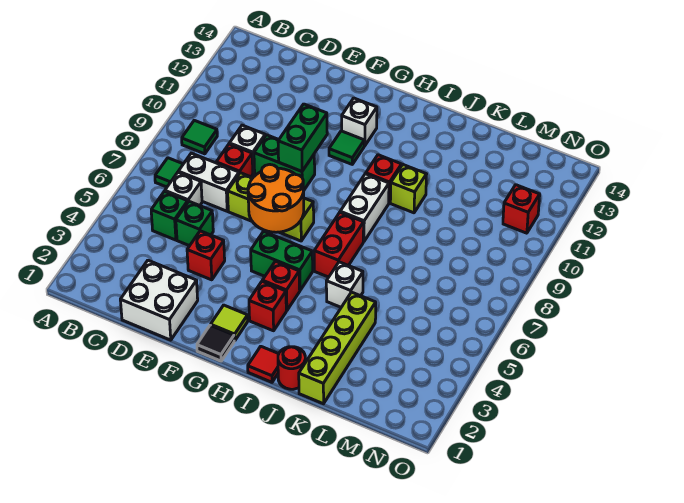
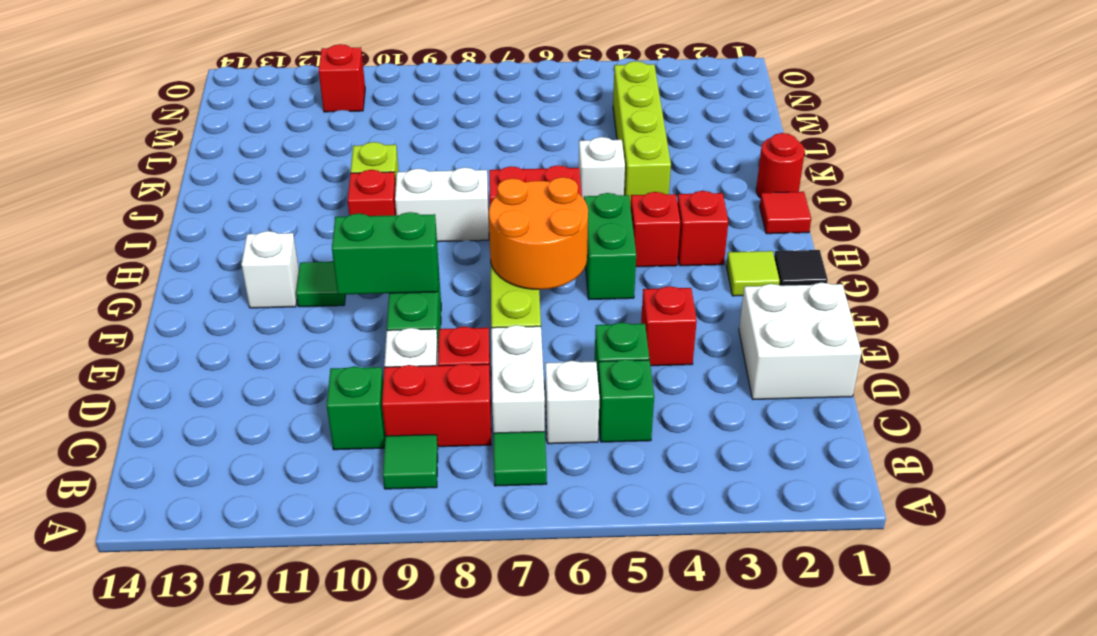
none -> red brick C8:C9 level 1
none -> green brick C10 level 1
lime brick K1:K4 level 1 -> lime brick J4:M4 level 1

